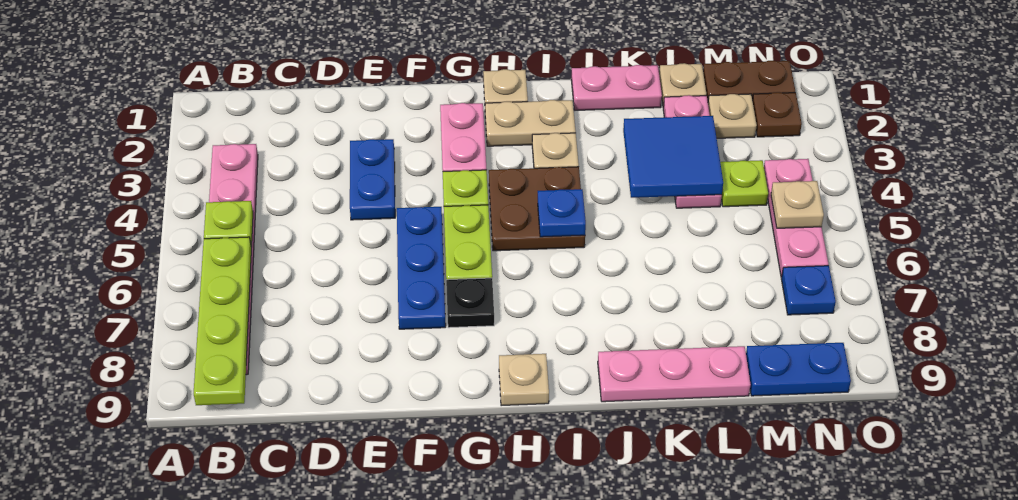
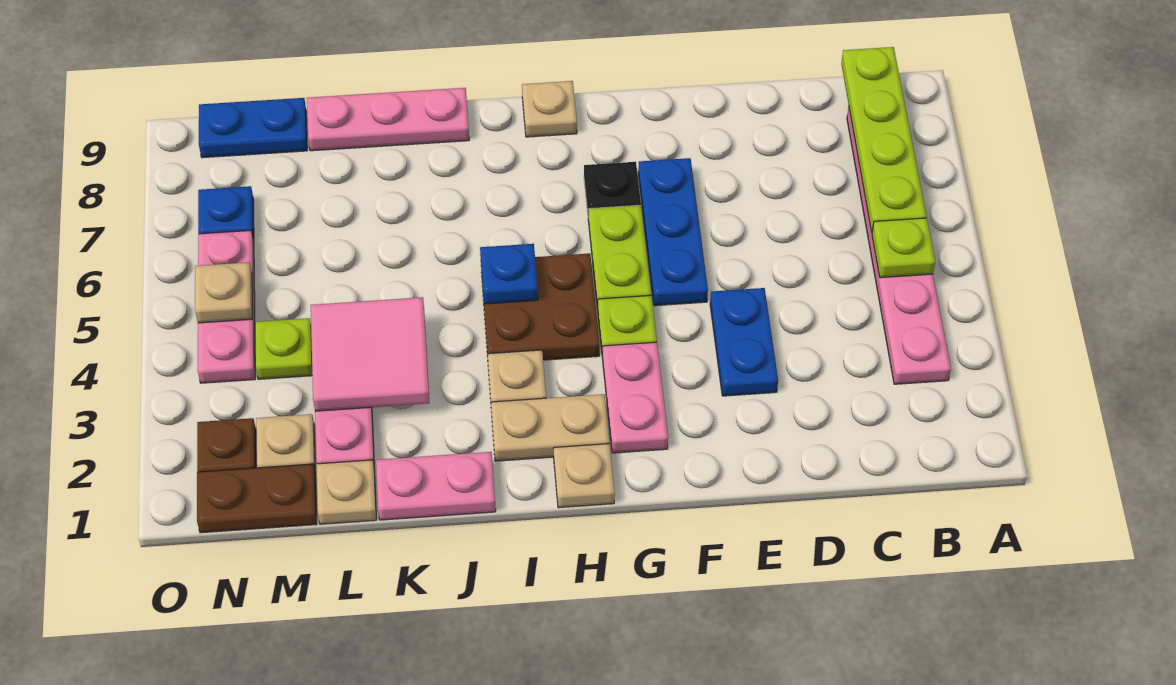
blue tile K3:L4 level 2 -> pink tile K3:L4 level 2

